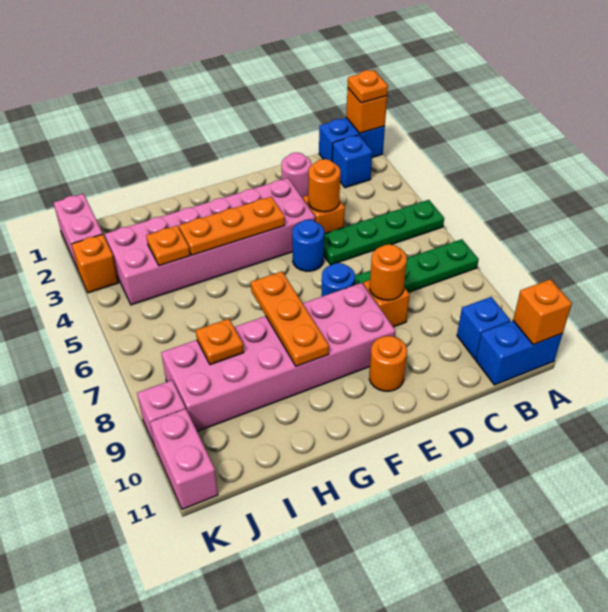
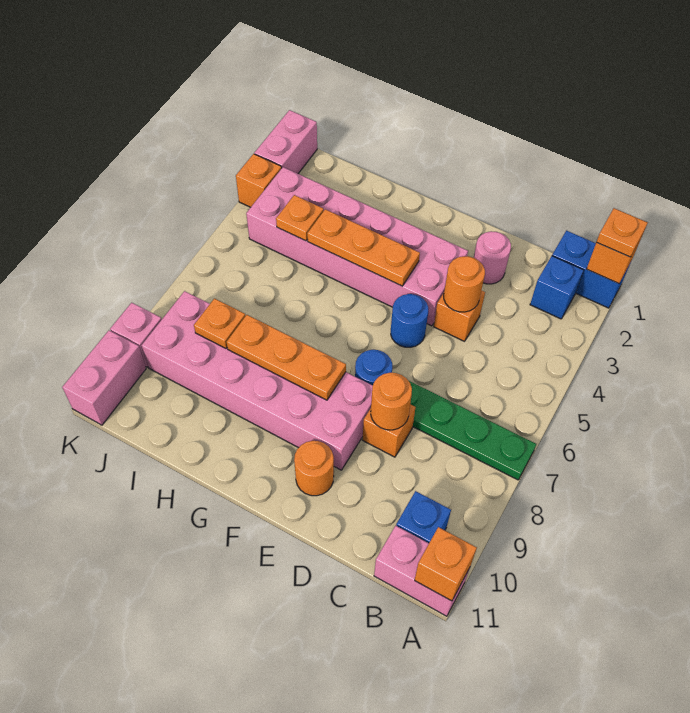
green plate A5:D5 level 1 -> none
blue brick A11:B11 level 1 -> pink brick A11:B11 level 1
orange plate G7:G9 level 2 -> orange plate F8:H8 level 2

